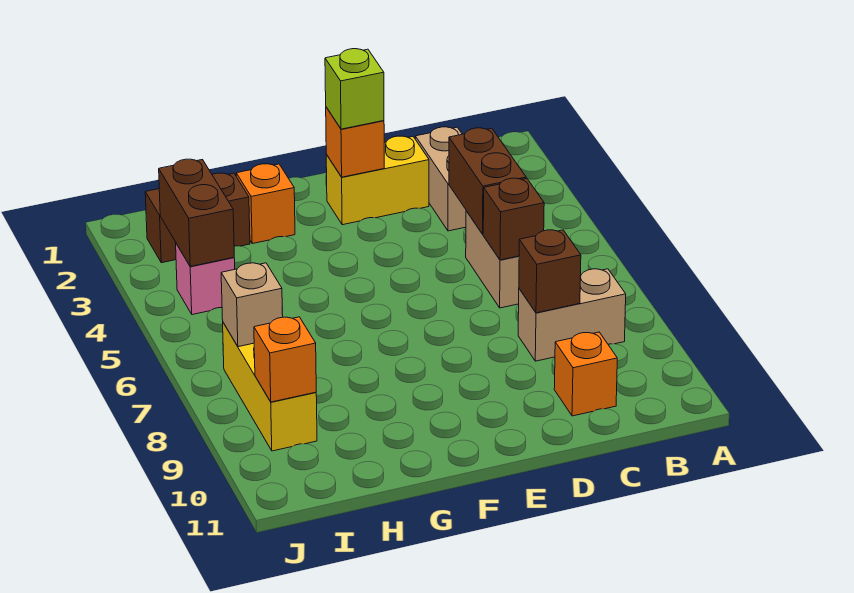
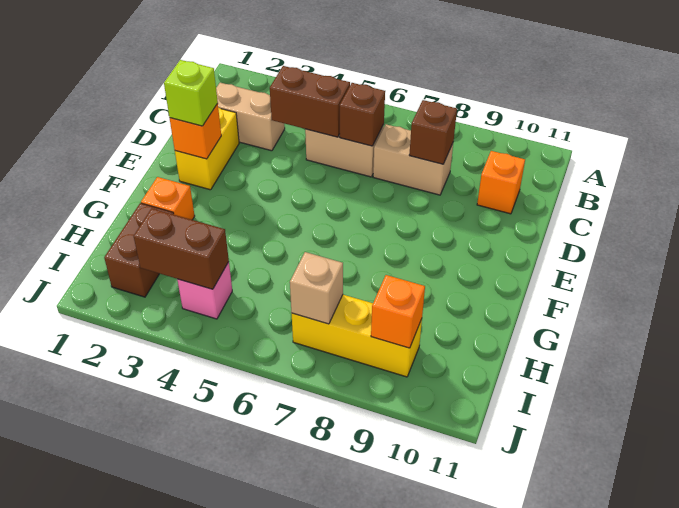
tan brick B8:C8 level 1 -> tan brick C7:C8 level 1

